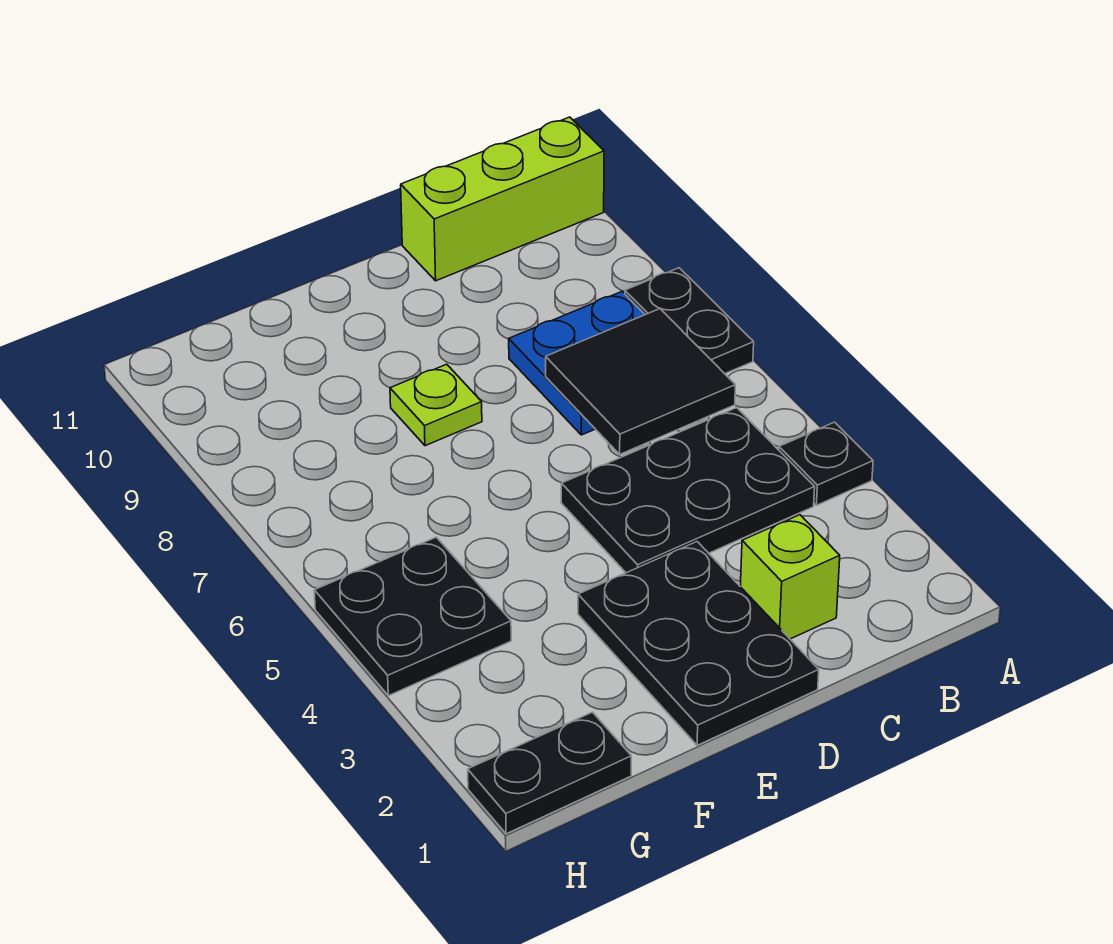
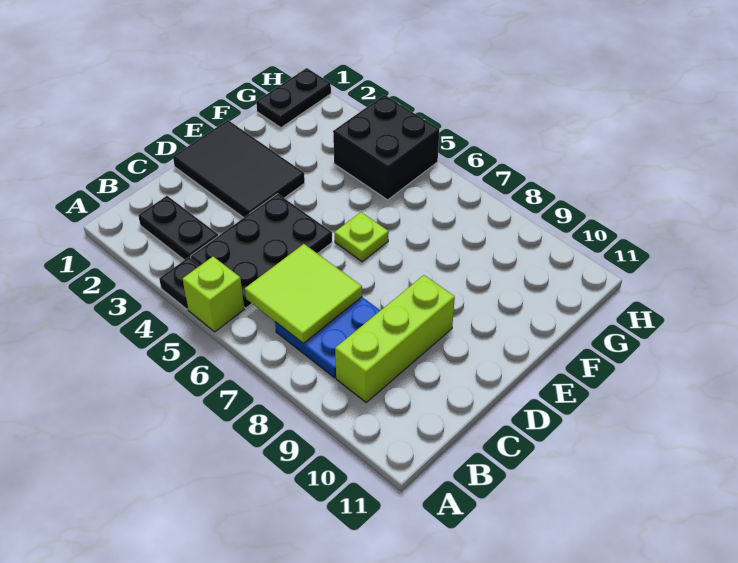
black plate A7:A8 level 1 -> black plate B2:B3 level 1
lime brick A11:C11 level 1 -> lime brick B9:D9 level 1
black tile B6:C7 level 2 -> lime tile B6:C7 level 2
lime brick C2 level 1 -> lime brick A5 level 1
black plate D1:E3 level 1 -> black tile D1:E3 level 1
lime plate E8 level 1 -> lime plate E6 level 1
black plate G4:H5 level 1 -> black brick G4:H5 level 1

